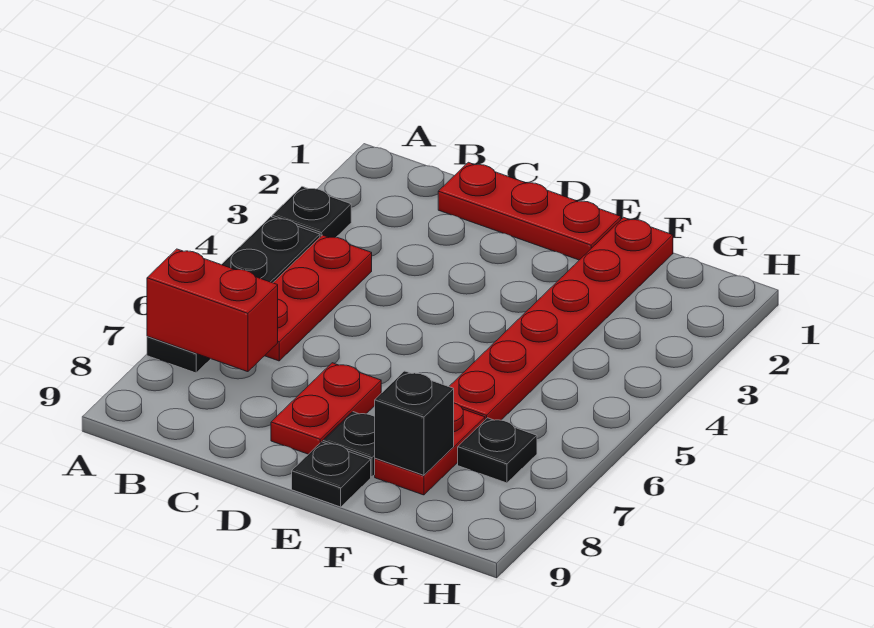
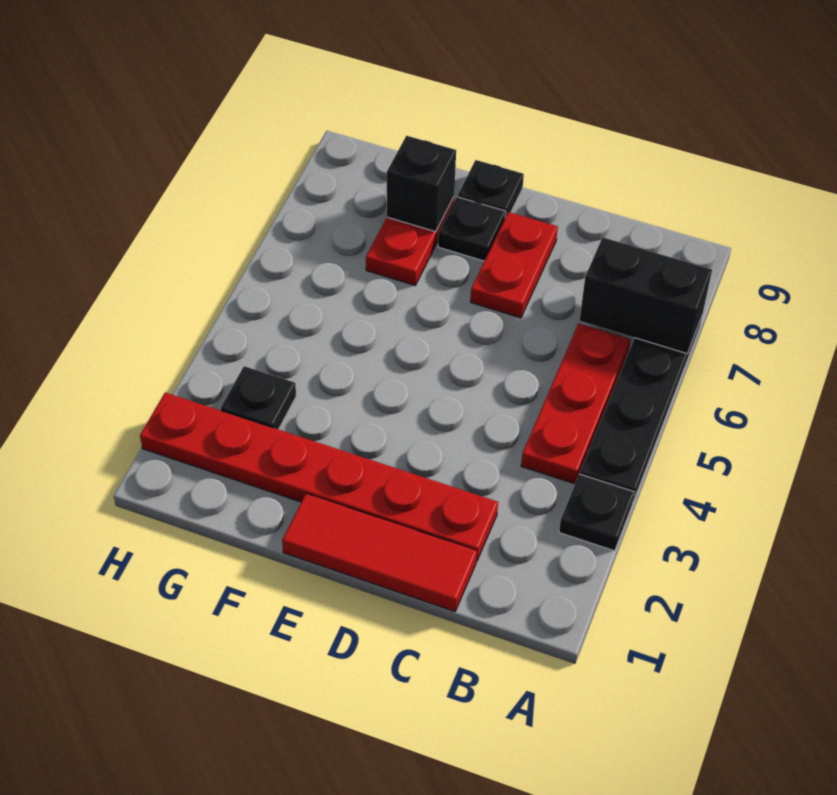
red brick A7:B7 level 2 -> black brick A7:B7 level 2
red plate C1:E1 level 1 -> red tile C1:E1 level 1
red plate F1:F6 level 1 -> red plate C2:H2 level 1
black plate G7 level 1 -> black plate G3 level 1

